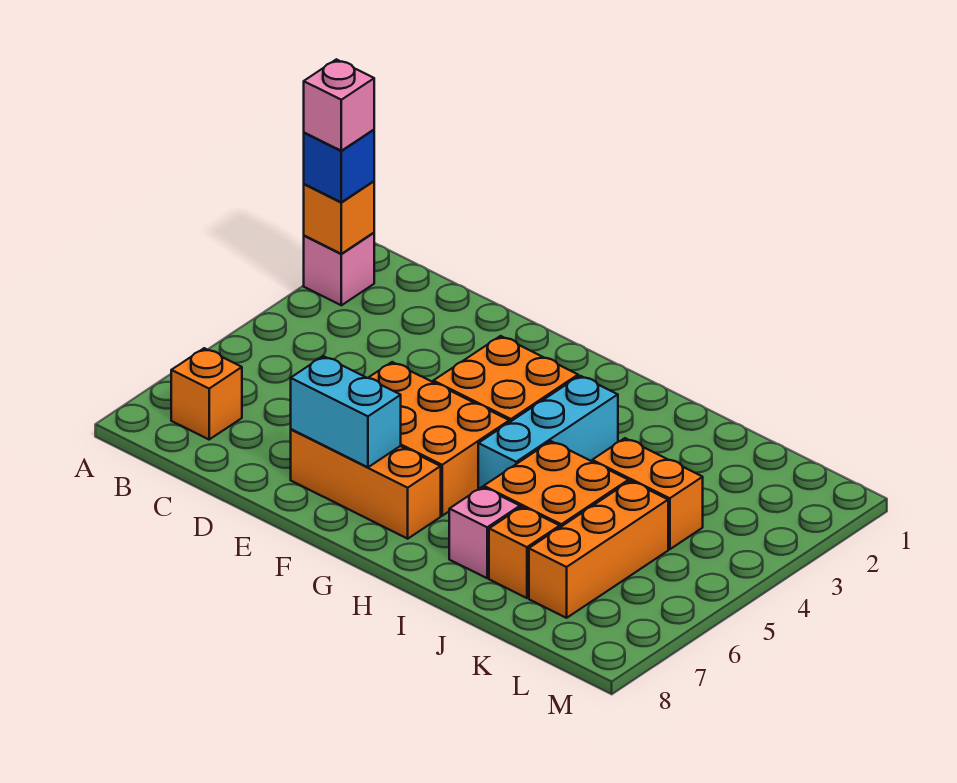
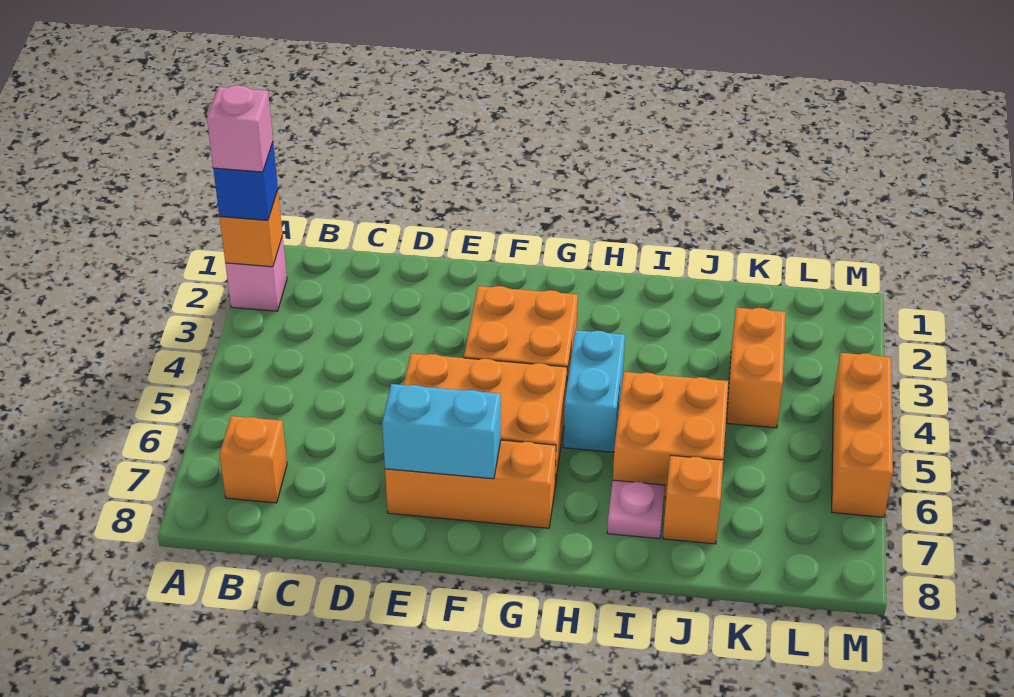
cyan brick H3:H5 level 1 -> cyan brick H4:H5 level 1
pink brick I7 level 1 -> pink plate I7 level 1
orange brick J4:K4 level 1 -> orange brick K3:K4 level 1
orange brick K5:K7 level 1 -> orange brick M4:M6 level 1

